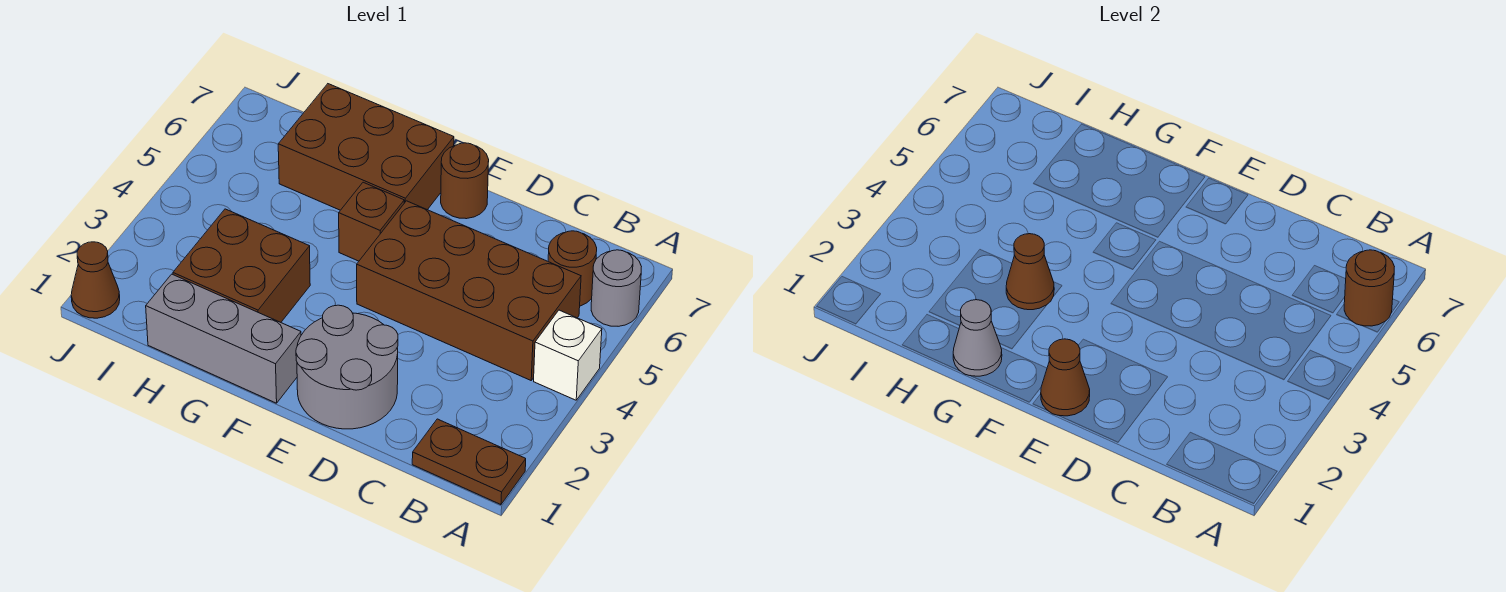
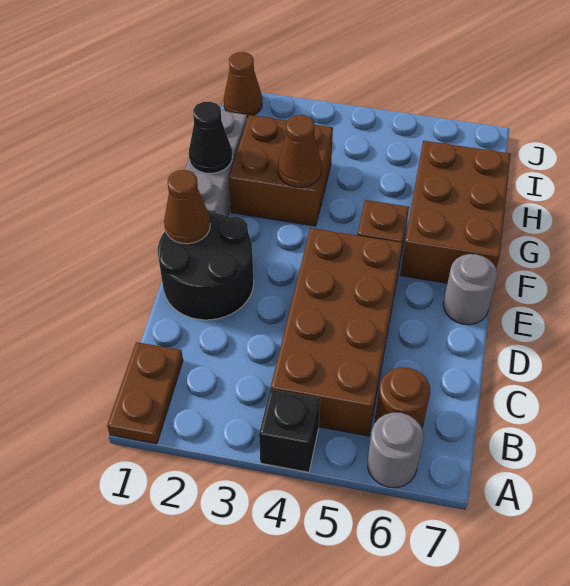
white brick A4 level 1 -> black brick A4 level 1
brown round brick A6 level 2 -> none
grey round brick D1:E2 level 1 -> black round brick D1:E2 level 1
brown round brick E7 level 1 -> grey round brick E7 level 1
grey cone G1 level 2 -> black cone G1 level 2

